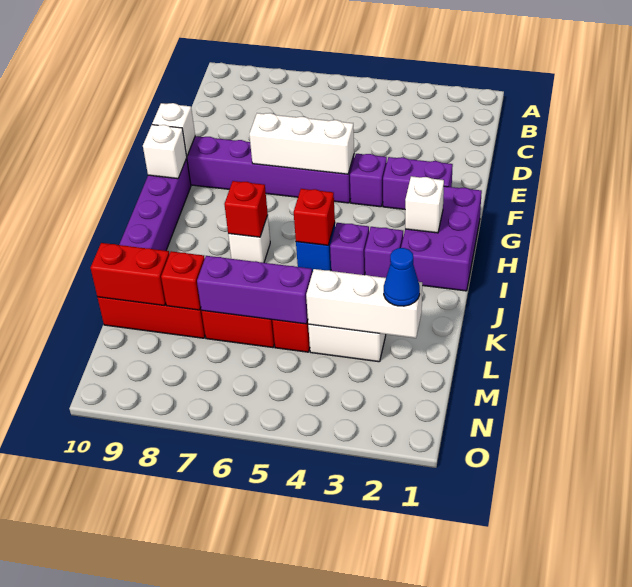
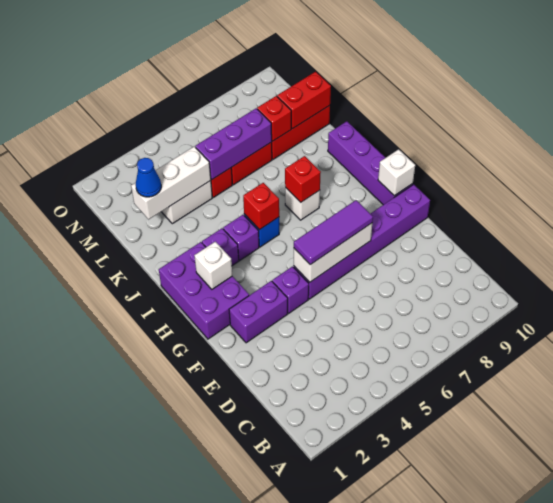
none -> purple tile F5:F7 level 3
white brick F10 level 2 -> none

